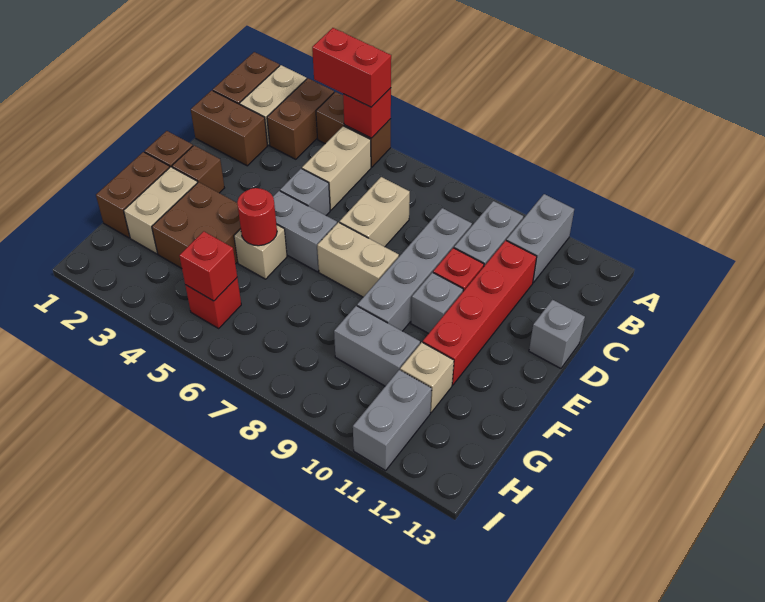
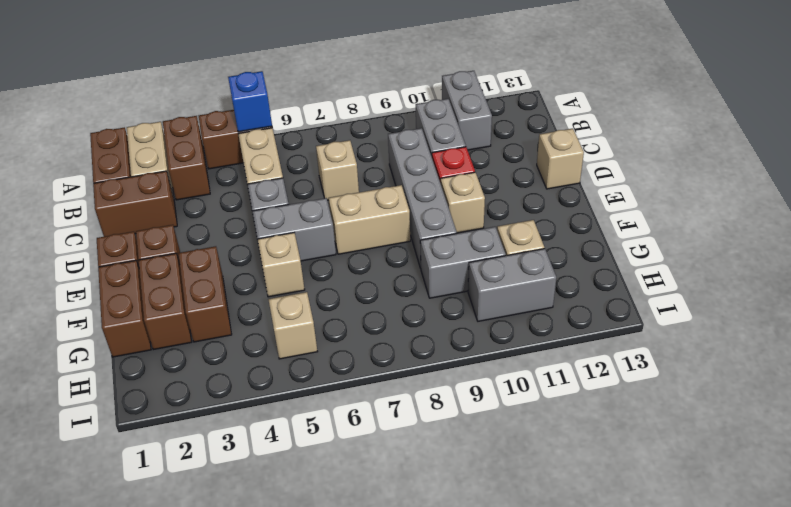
red brick A4:A5 level 3 -> none
red brick A5 level 2 -> blue brick A5 level 2
tan brick C7:D7 level 1 -> tan brick C7 level 1
red brick C11:F11 level 1 -> none
grey brick D13 level 1 -> tan brick D13 level 1
grey brick E10 level 1 -> tan brick E10 level 1
tan brick F2:G2 level 1 -> brown brick F2:G2 level 1
brown brick F3:G4 level 1 -> brown brick F3:G3 level 1
red round brick F5 level 2 -> none
red brick H5 level 1 -> tan brick H5 level 1
red brick H5 level 2 -> none
grey brick H11:I11 level 1 -> grey brick H10:H11 level 1

